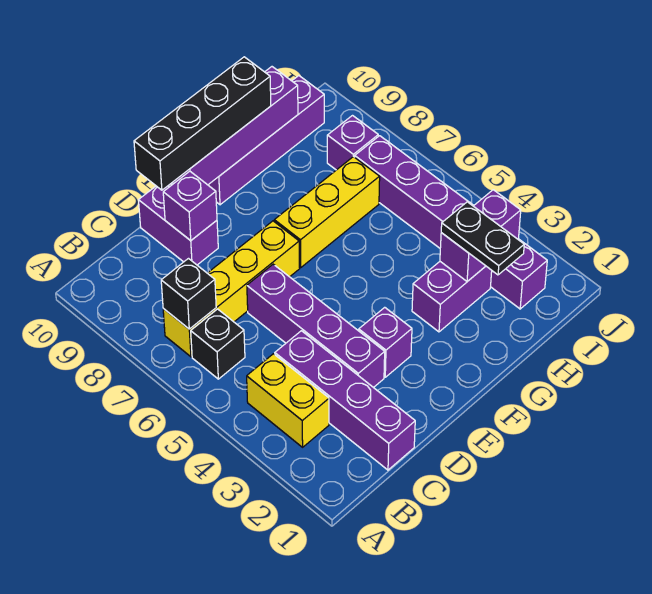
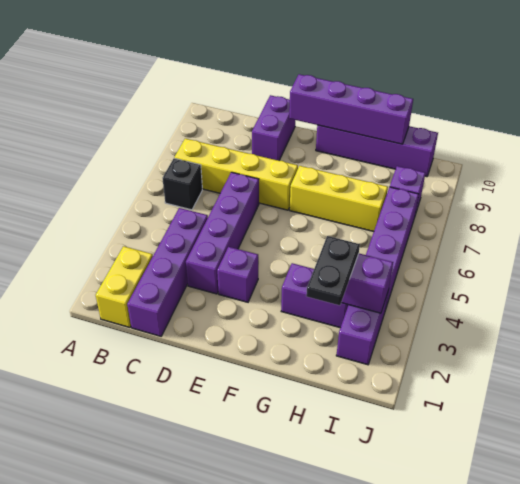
yellow brick B3:B4 level 1 -> yellow brick B1:B2 level 1
black brick B7 level 2 -> none
purple brick D9 level 2 -> none
black brick D10:G10 level 3 -> none

